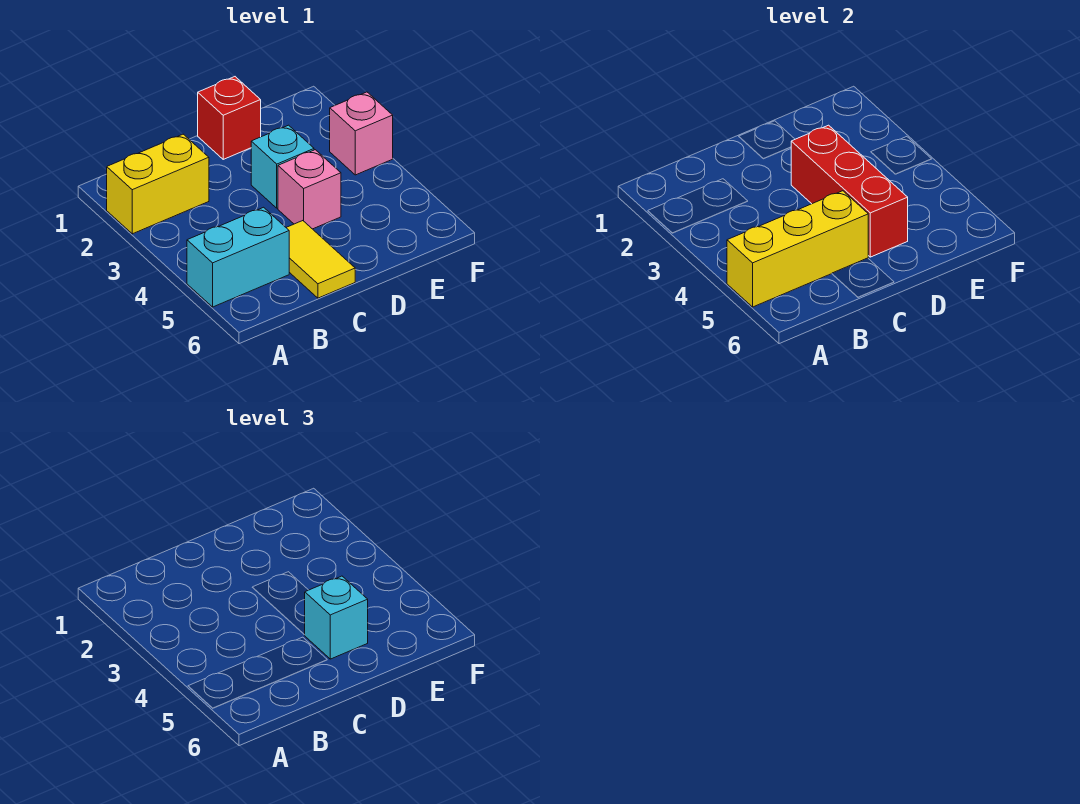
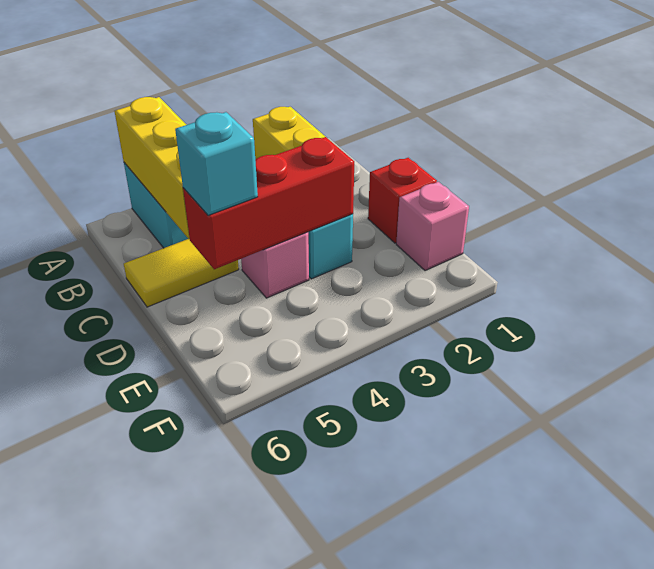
pink brick F3 level 1 -> pink brick E1 level 1

